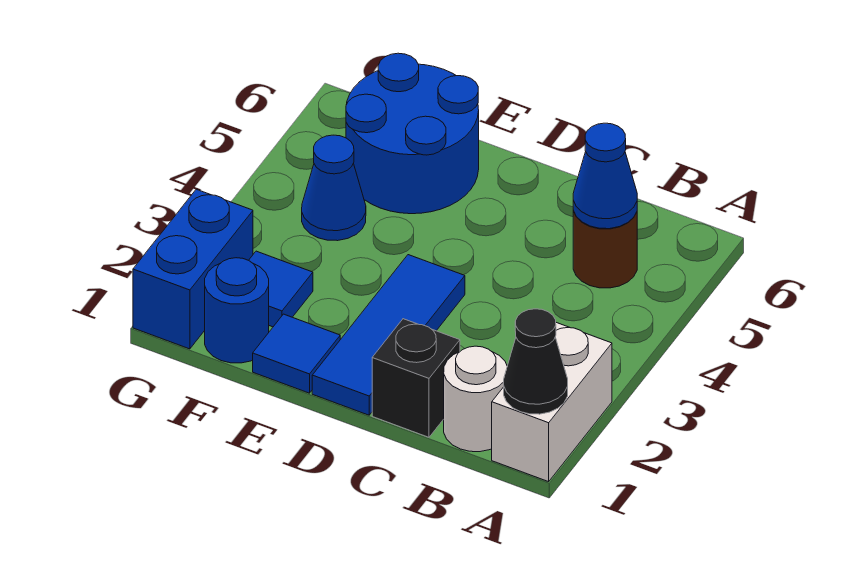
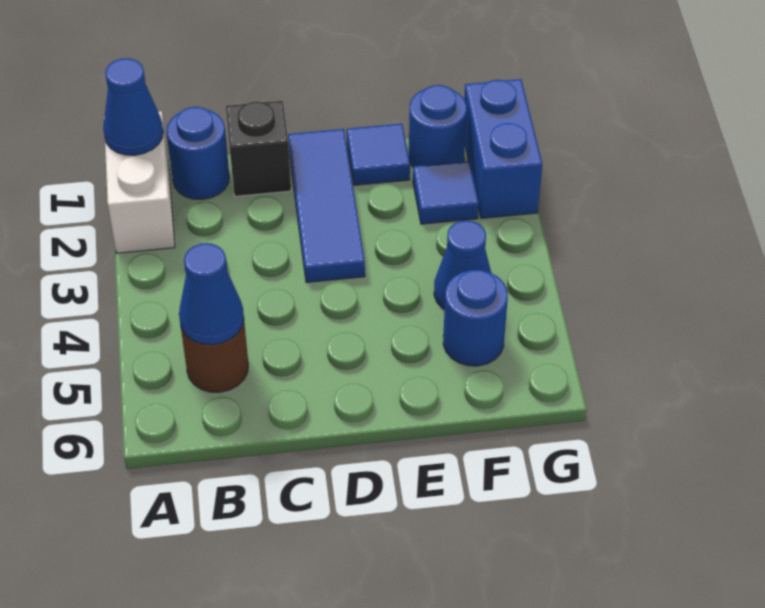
black cone A1 level 2 -> blue cone A1 level 2
white round brick B1 level 1 -> blue round brick B1 level 1
blue round brick E5:F6 level 1 -> blue round brick F5 level 1

